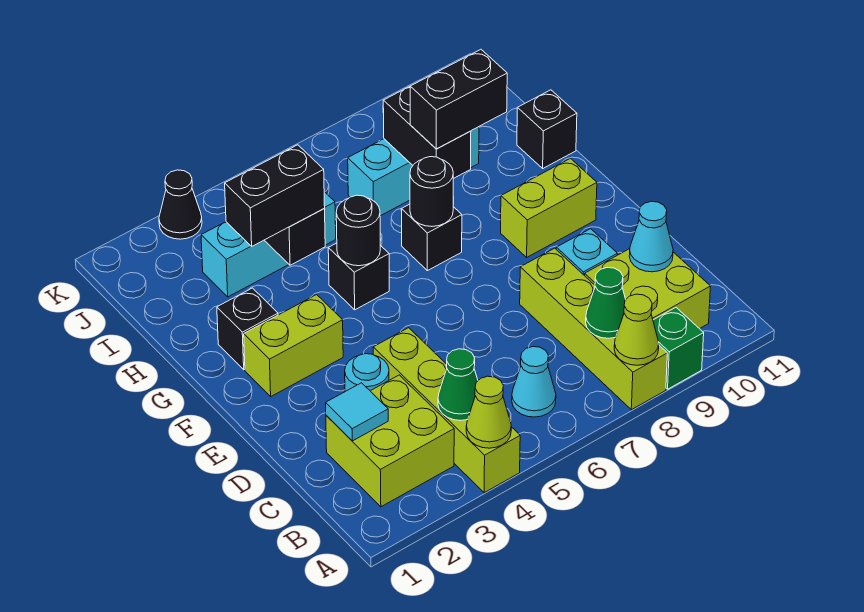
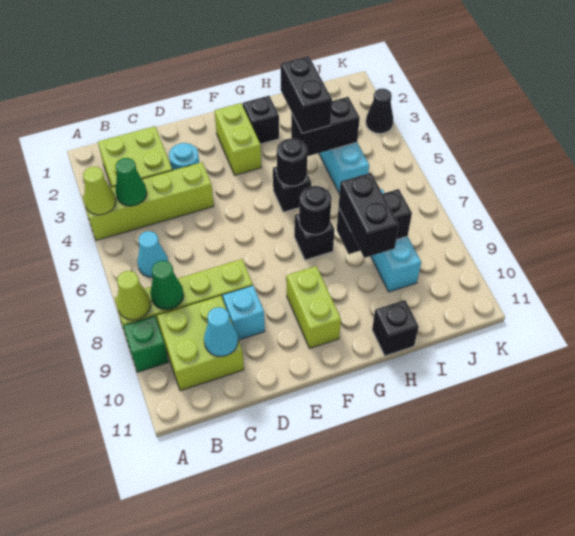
cyan tile C2 level 2 -> none

